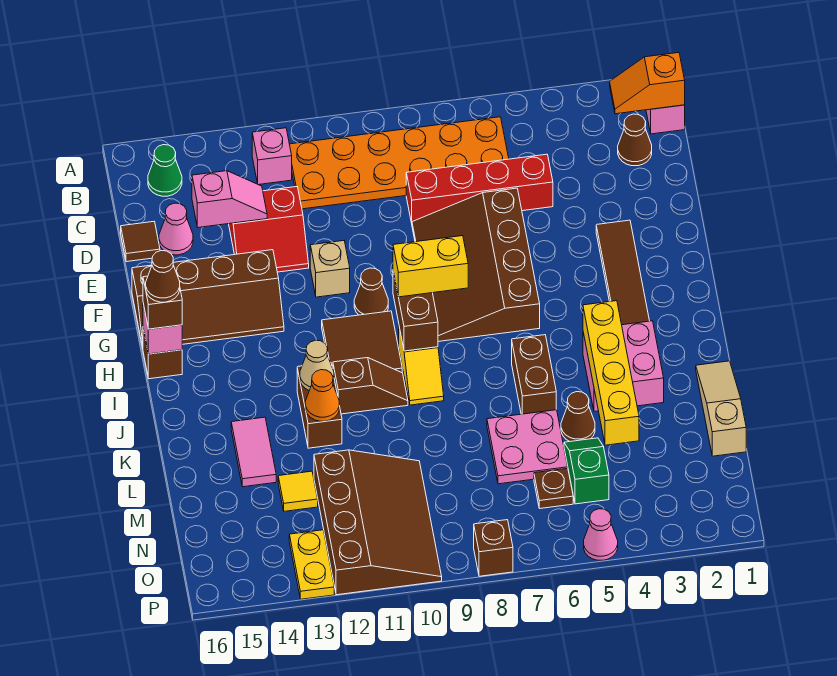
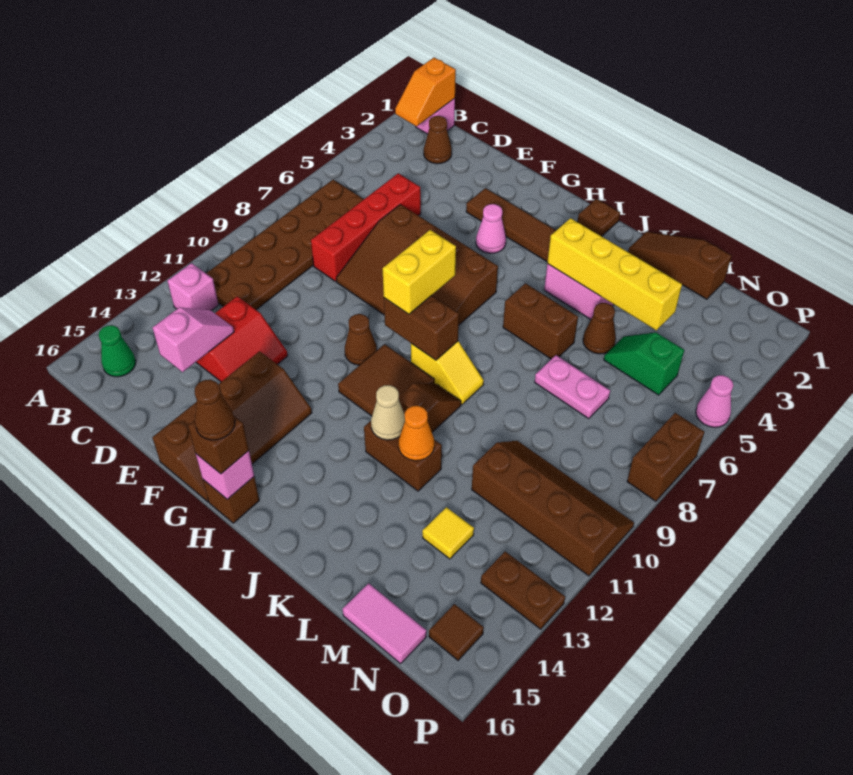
orange plate B6:C11 level 1 -> brown plate B6:C11 level 1
pink cone D15 level 1 -> pink cone G4 level 1
brown tile D16 level 1 -> brown tile O15 level 1
tan brick F11 level 1 -> none
tan slope K1:M1 level 1 top M -> brown slope K1:M1 level 1 top M
pink tile K14:L14 level 1 -> pink tile M16:N16 level 1
pink plate L6:M7 level 1 -> pink plate L7:M7 level 1
brown slope M10:P12 level 1 top 12 -> brown slope M10:P11 level 1 top 11
brown plate N6 level 1 -> brown plate I1 level 1
yellow plate O13:P13 level 1 -> brown plate O13:P13 level 1
brown brick P8 level 1 -> brown brick P7:P8 level 1

